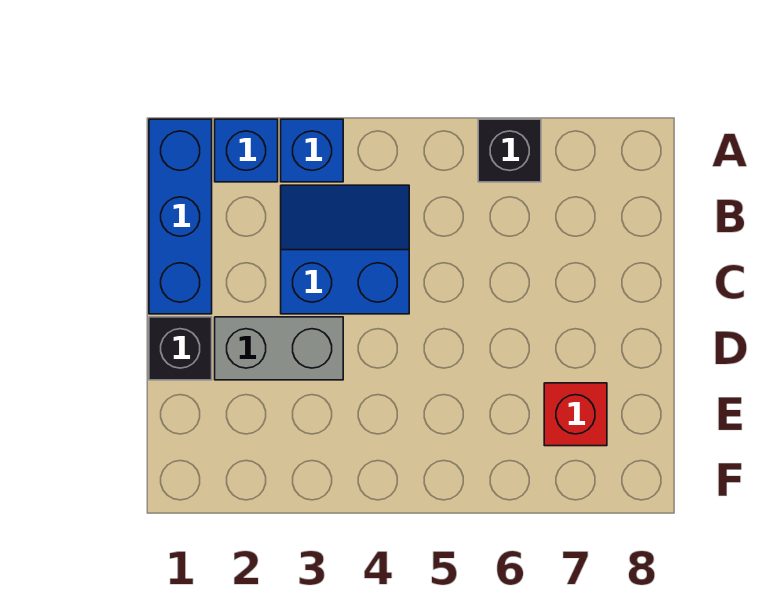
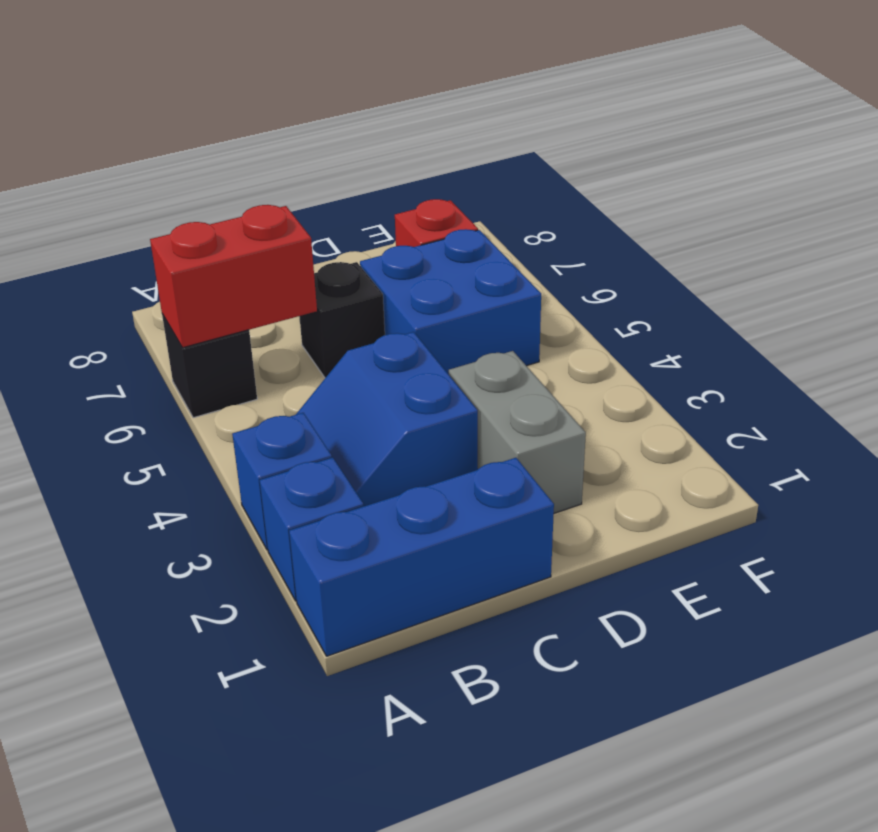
none -> red brick A6:B6 level 2
black brick D1 level 1 -> black brick C6 level 1
none -> blue brick D5:E6 level 1

